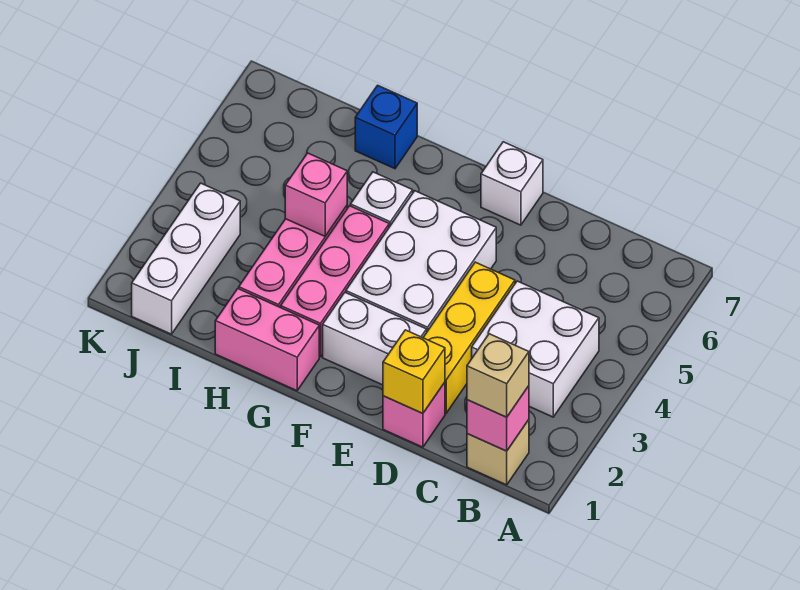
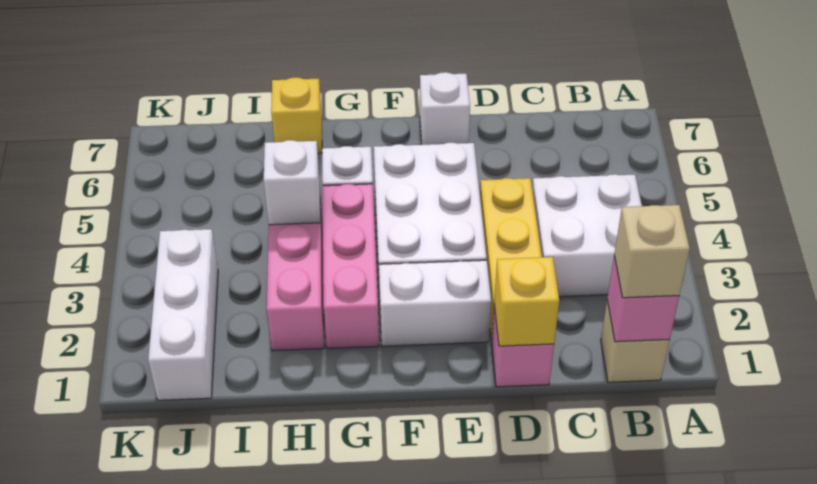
pink brick G1:H1 level 1 -> none
pink brick H4 level 2 -> white brick H4 level 2
blue brick H7 level 1 -> yellow brick H7 level 1

